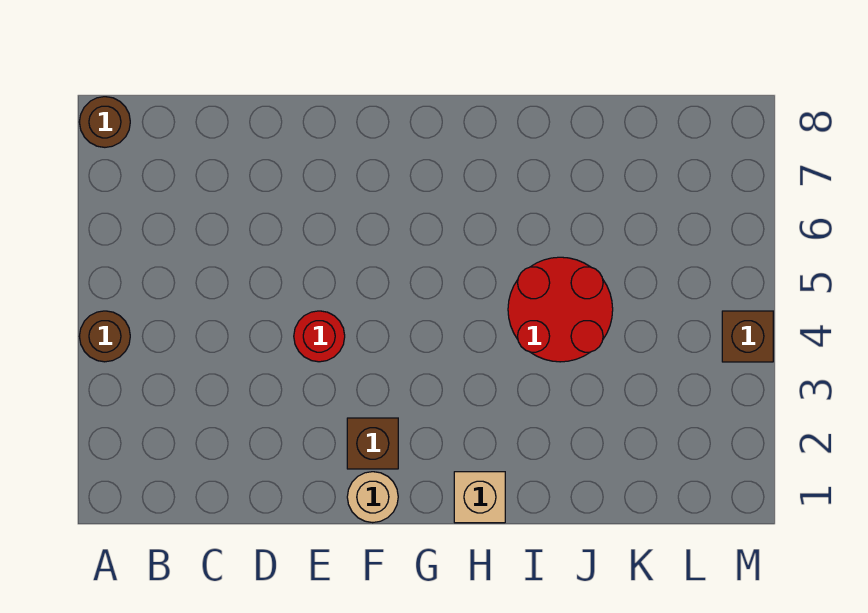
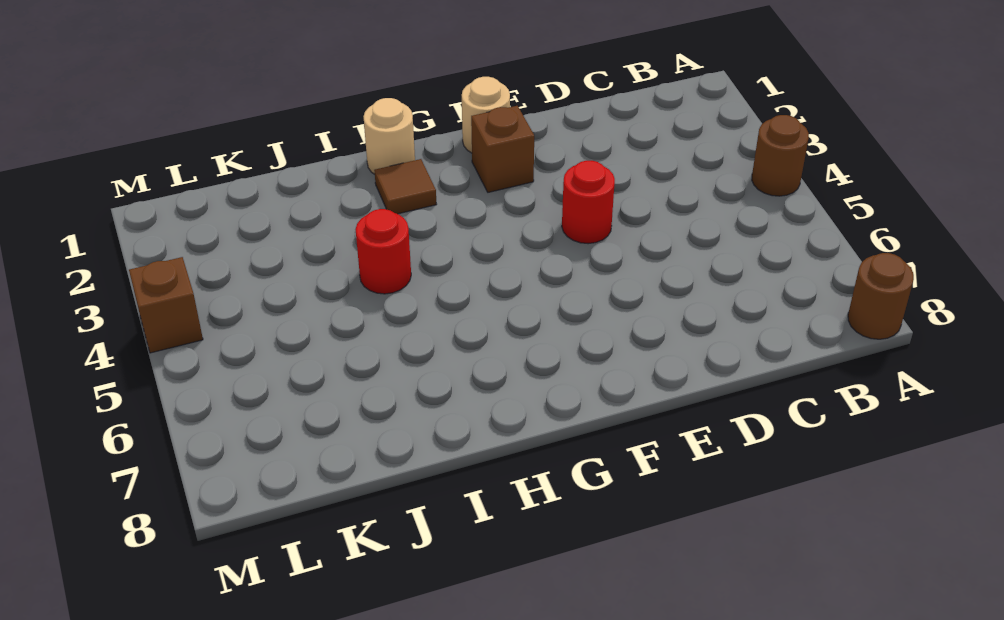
tan brick H1 level 1 -> tan round brick H1 level 1
none -> brown tile H2 level 1
red round brick I4:J5 level 1 -> red round brick I4 level 1

